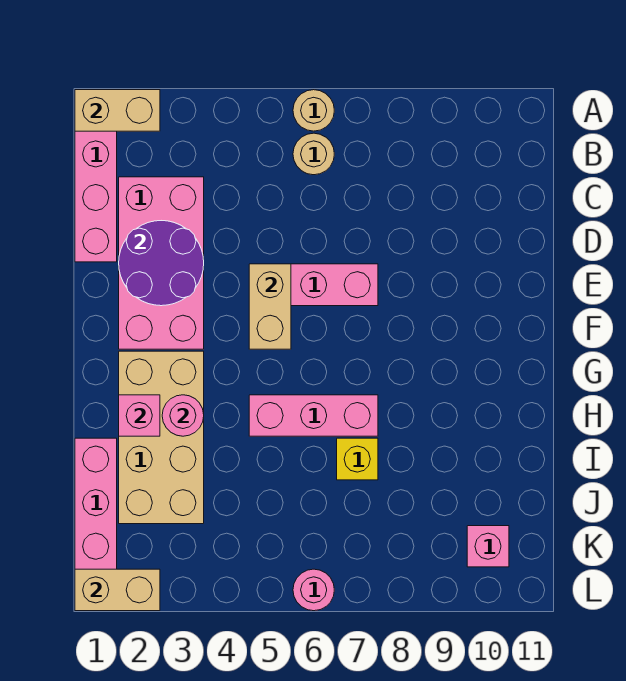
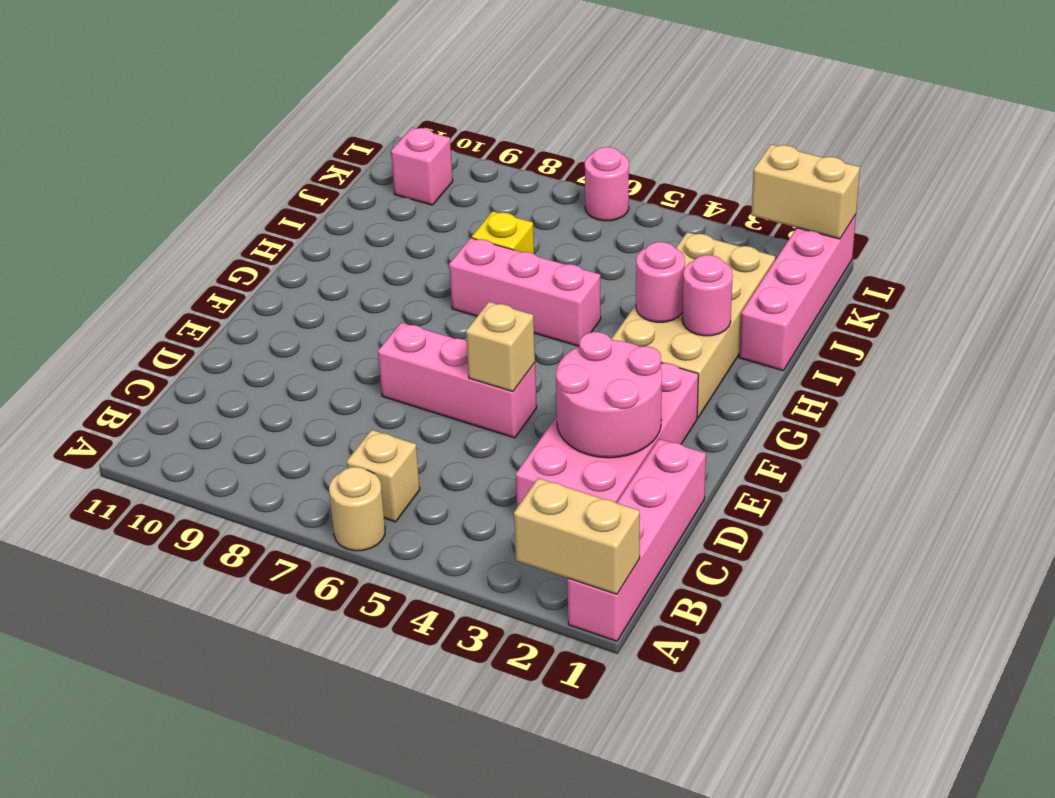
tan round brick B6 level 1 -> tan brick B6 level 1
purple round brick D2:E3 level 2 -> pink round brick D2:E3 level 2
tan brick E5:F5 level 2 -> tan brick E5 level 2
pink brick H2 level 2 -> pink round brick H2 level 2

